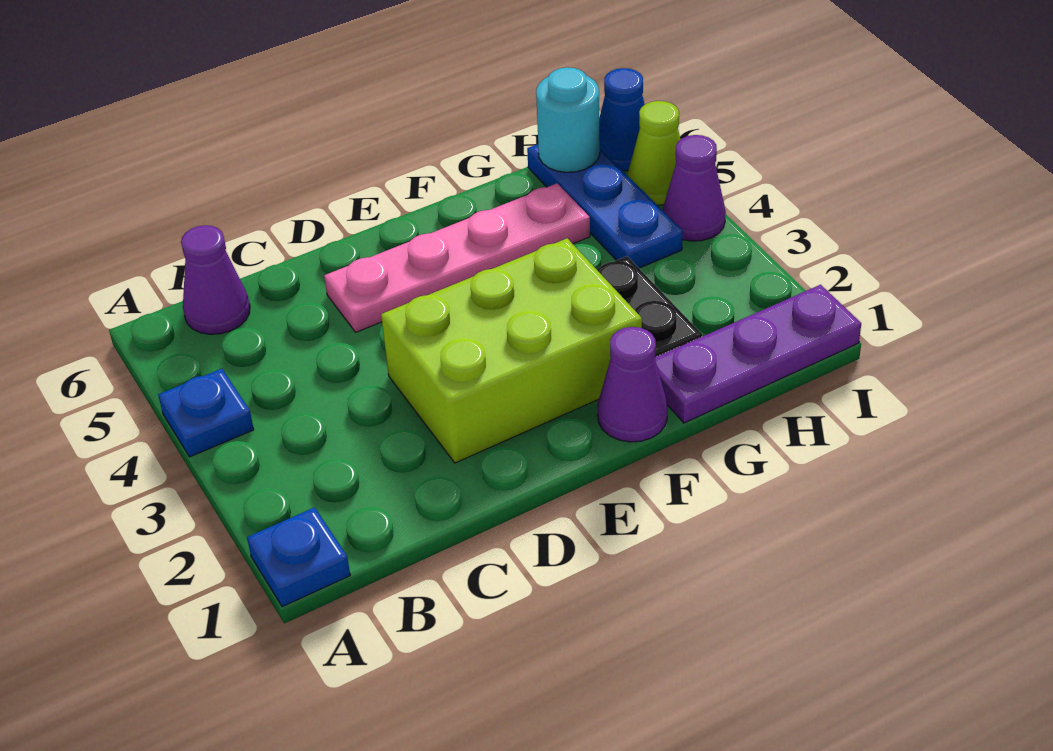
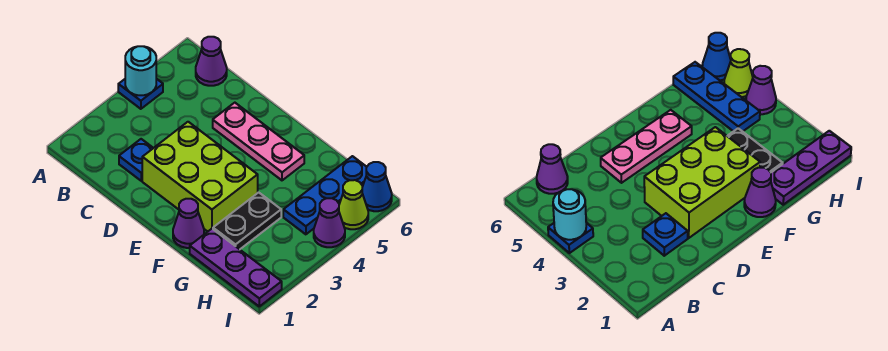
blue plate A1 level 1 -> blue plate C2 level 1
pink plate D5:G5 level 1 -> pink plate D5:F5 level 1
cyan round brick H6 level 2 -> cyan round brick A4 level 2

